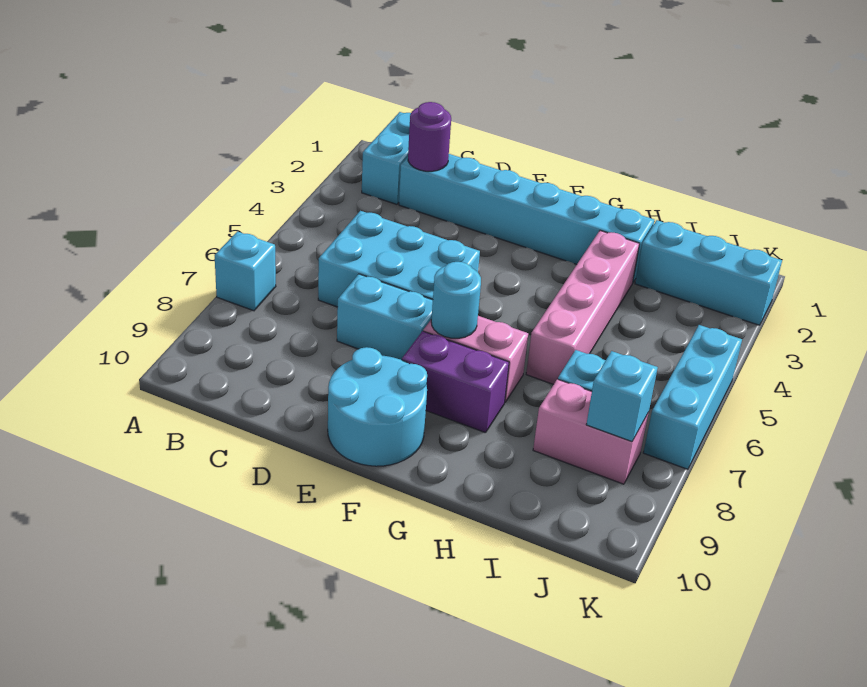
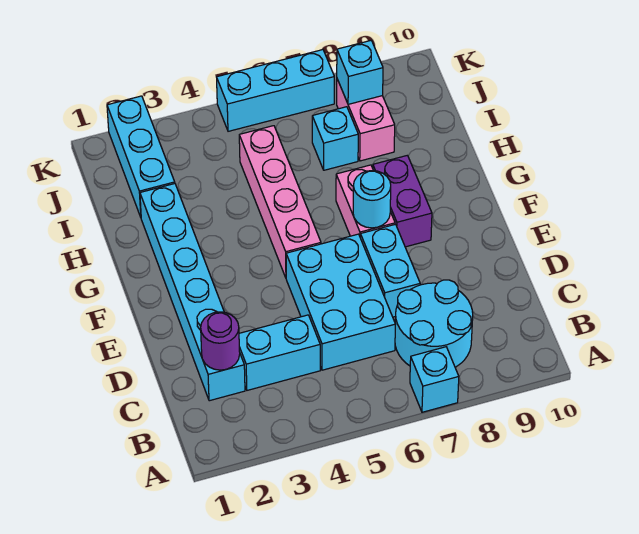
cyan brick B1:B2 level 1 -> cyan brick C3:C4 level 1
cyan round brick E9:F10 level 1 -> cyan round brick B7:C8 level 1
pink brick H3:H6 level 1 -> pink brick F5:I5 level 1

